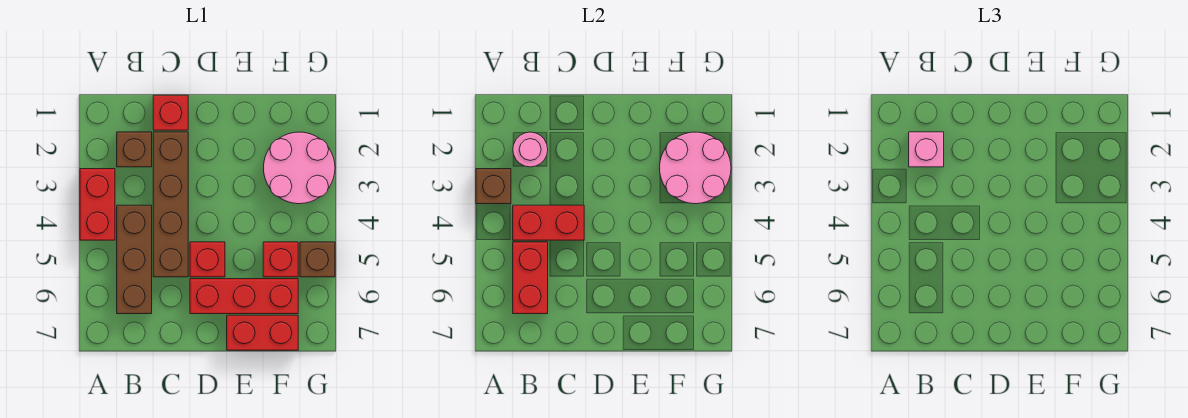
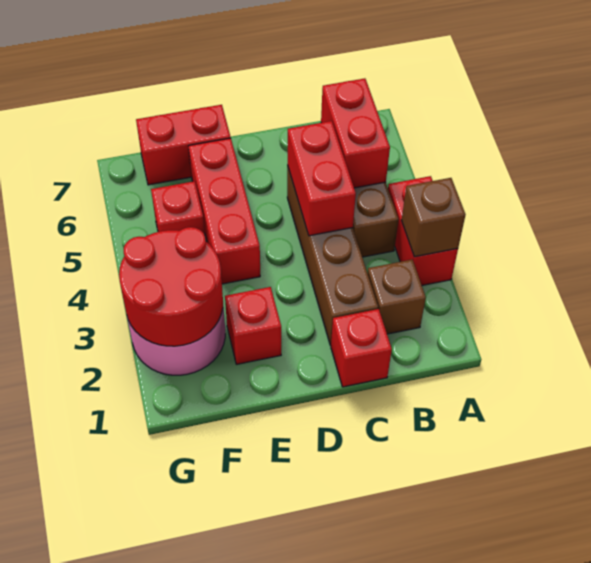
pink round brick B2 level 2 -> none
pink brick B2 level 3 -> none
red brick B4:C4 level 2 -> red brick C4:C5 level 2
red brick D5 level 1 -> red brick E2 level 1
red brick D6:F6 level 1 -> red brick E4:E6 level 1
pink round brick F2:G3 level 2 -> red round brick F2:G3 level 2
brown brick G5 level 1 -> none

